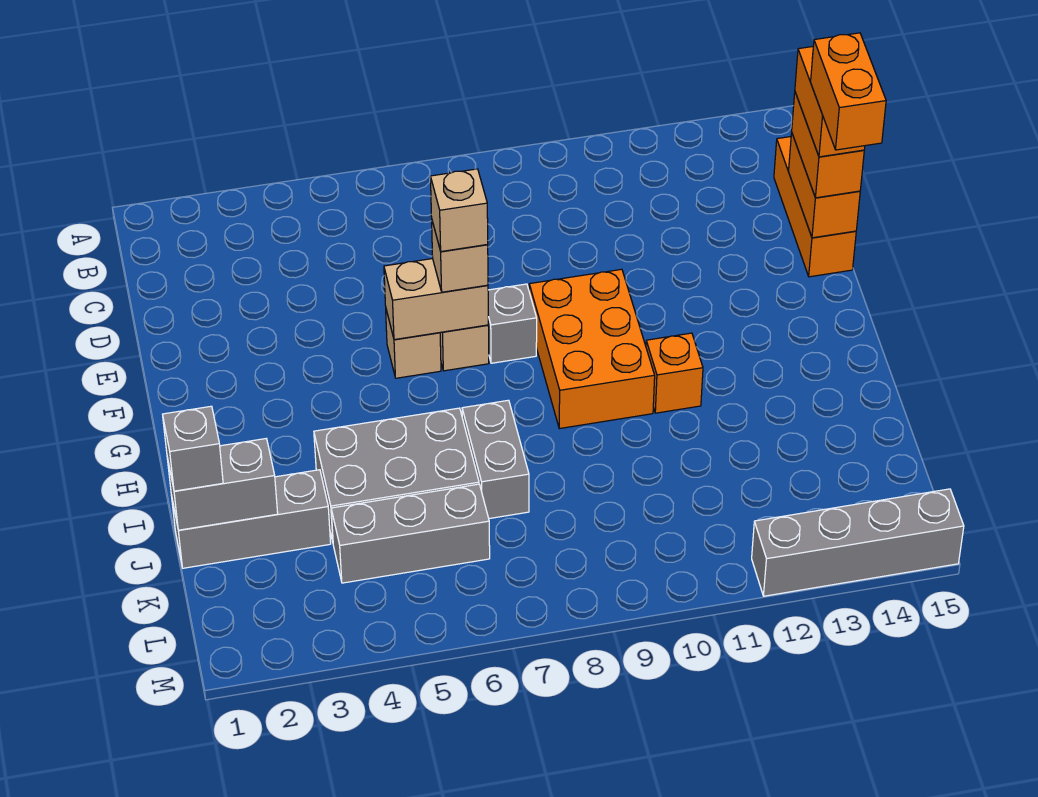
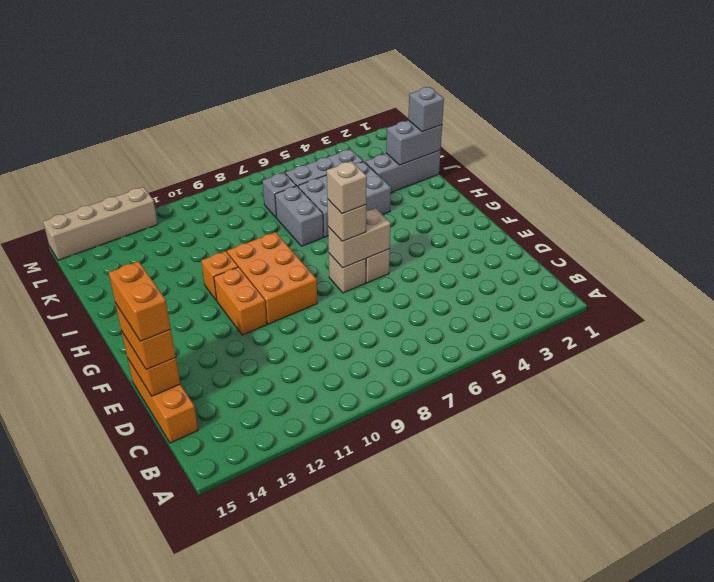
orange brick E15:F15 level 5 -> orange brick F11:G11 level 1
grey brick F8 level 1 -> grey brick K7 level 1
grey brick M12:M15 level 1 -> tan brick M12:M15 level 1

